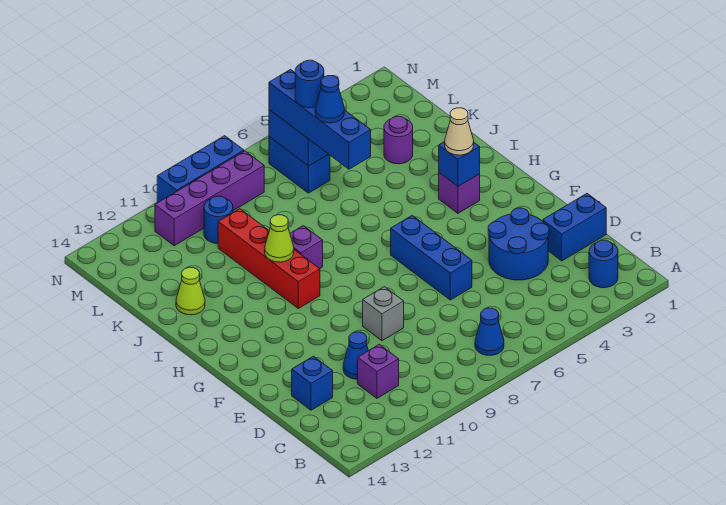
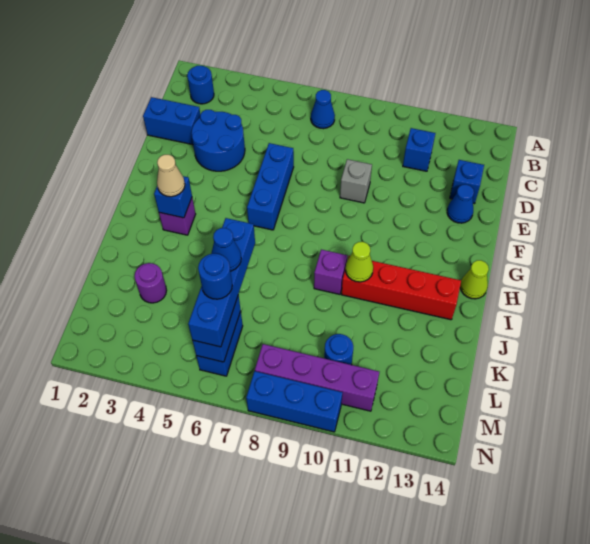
purple brick C11 level 1 -> blue brick C11 level 1
blue cone D11 level 1 -> blue cone E13 level 1
red brick H10:K10 level 1 -> red brick I10:I13 level 1
lime cone J13 level 1 -> lime cone H14 level 1

